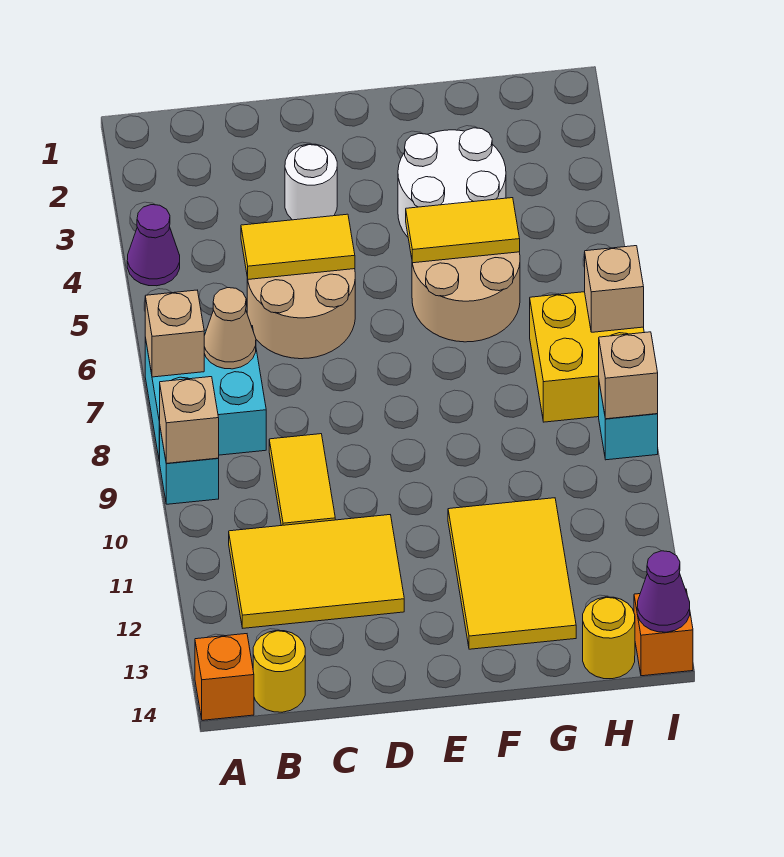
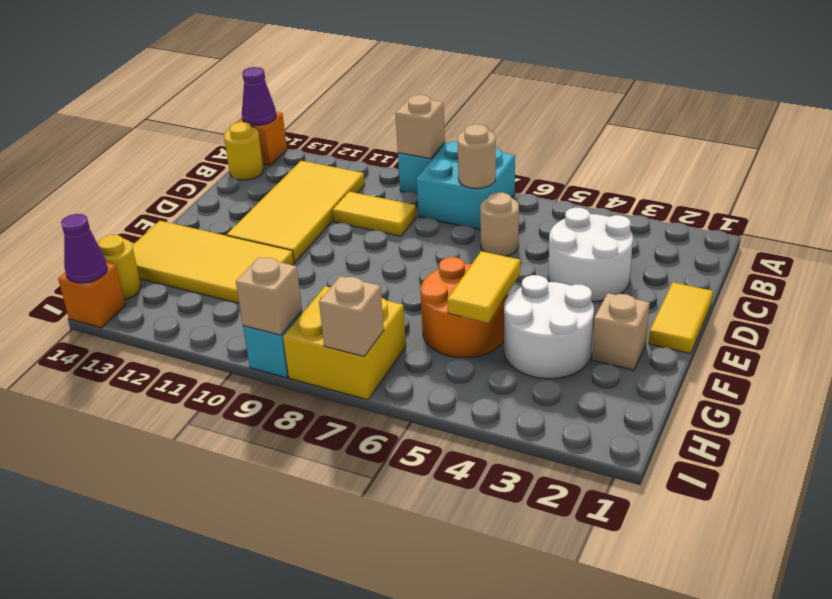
purple cone A4 level 1 -> purple cone A14 level 2
tan brick A7 level 2 -> tan brick F2 level 1
tan cone B7 level 2 -> tan round brick B7 level 2
yellow tile B11:D12 level 1 -> yellow tile B11:E12 level 1
tan round brick C5:D6 level 1 -> tan round brick C6 level 1
yellow tile C5:D5 level 2 -> yellow tile D1:E1 level 1
white round brick D3 level 1 -> white round brick C3:D4 level 1
tan round brick F5:G6 level 1 -> orange round brick F5:G6 level 1
yellow tile F11:G13 level 1 -> yellow tile F11:G14 level 1

